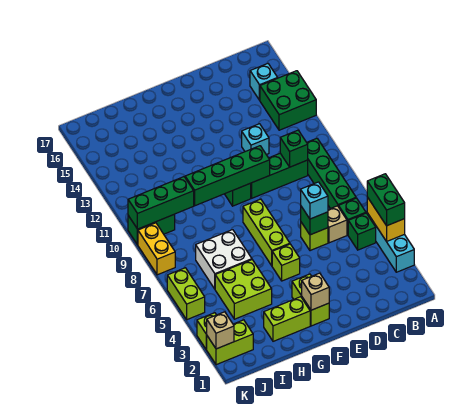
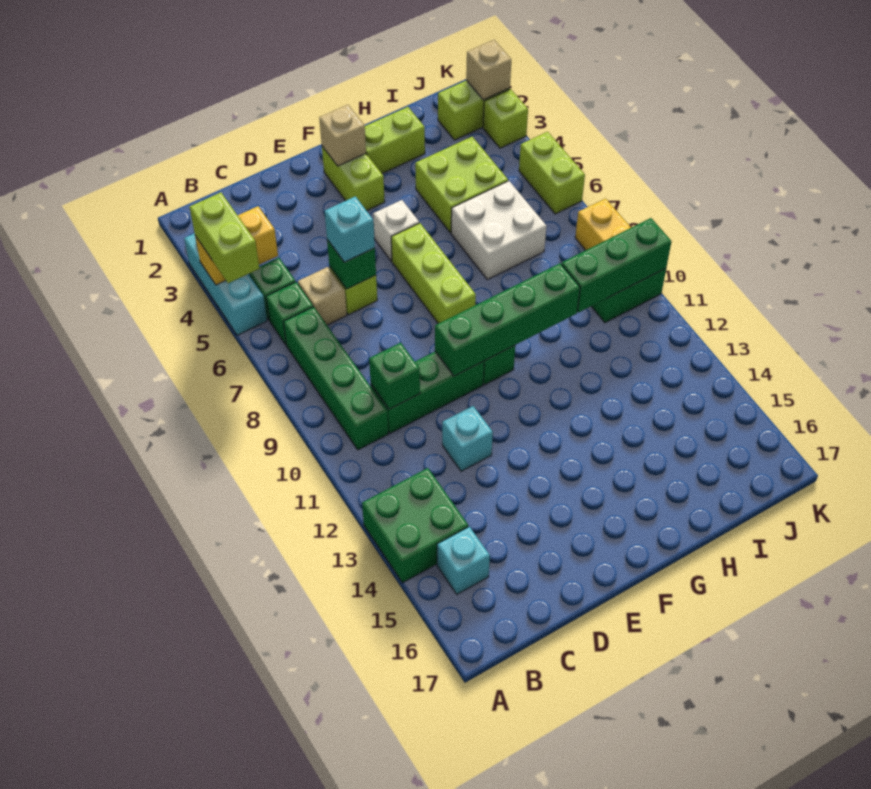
yellow brick A4:A5 level 2 -> yellow brick A4:B4 level 2
green brick A4:A5 level 3 -> lime brick A4:A5 level 3
lime brick F5 level 1 -> white brick F5 level 1

